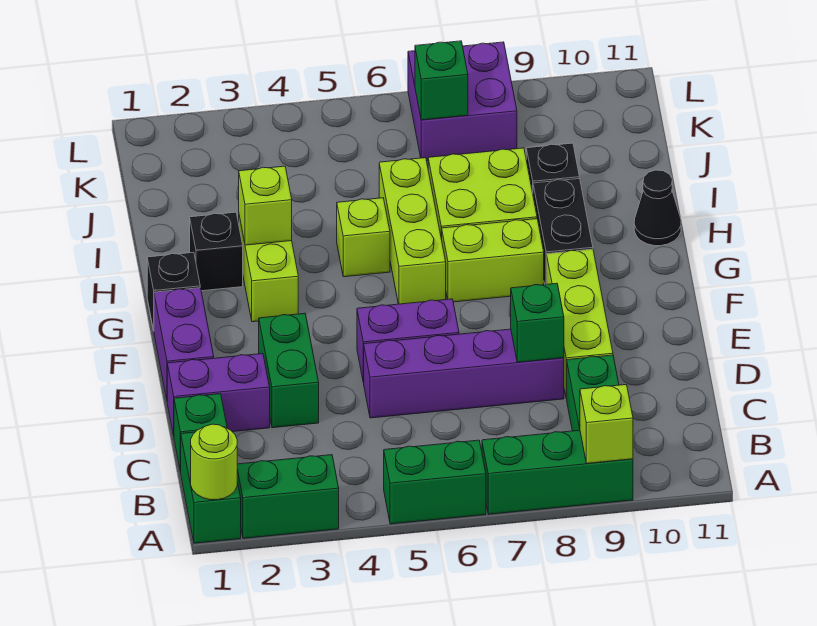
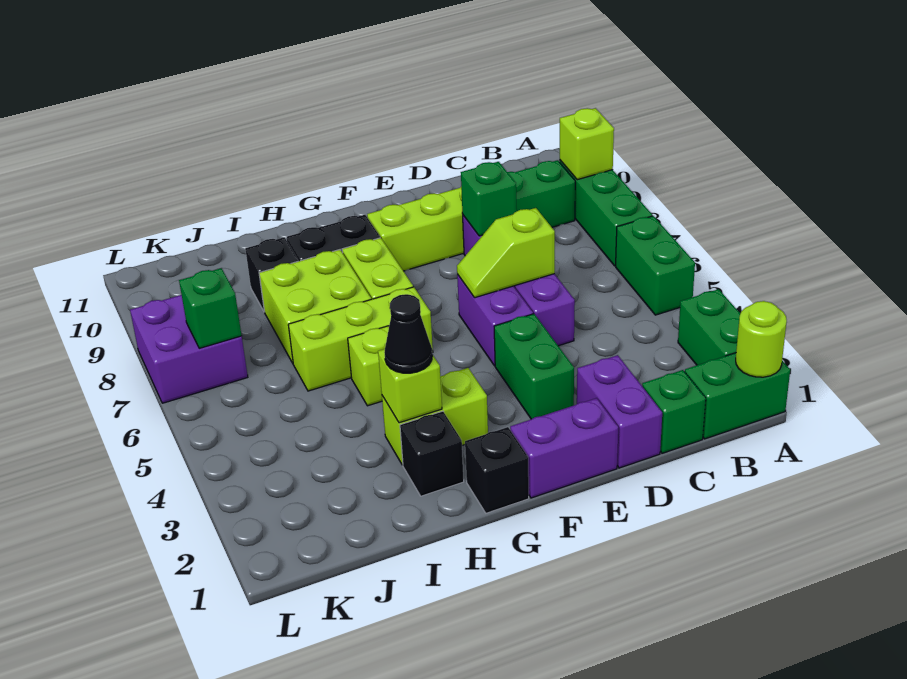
green brick D3:E3 level 1 -> green brick E3:E4 level 1
none -> lime slope D6:E6 level 2 top D
black cone H11 level 1 -> black cone H3 level 3

